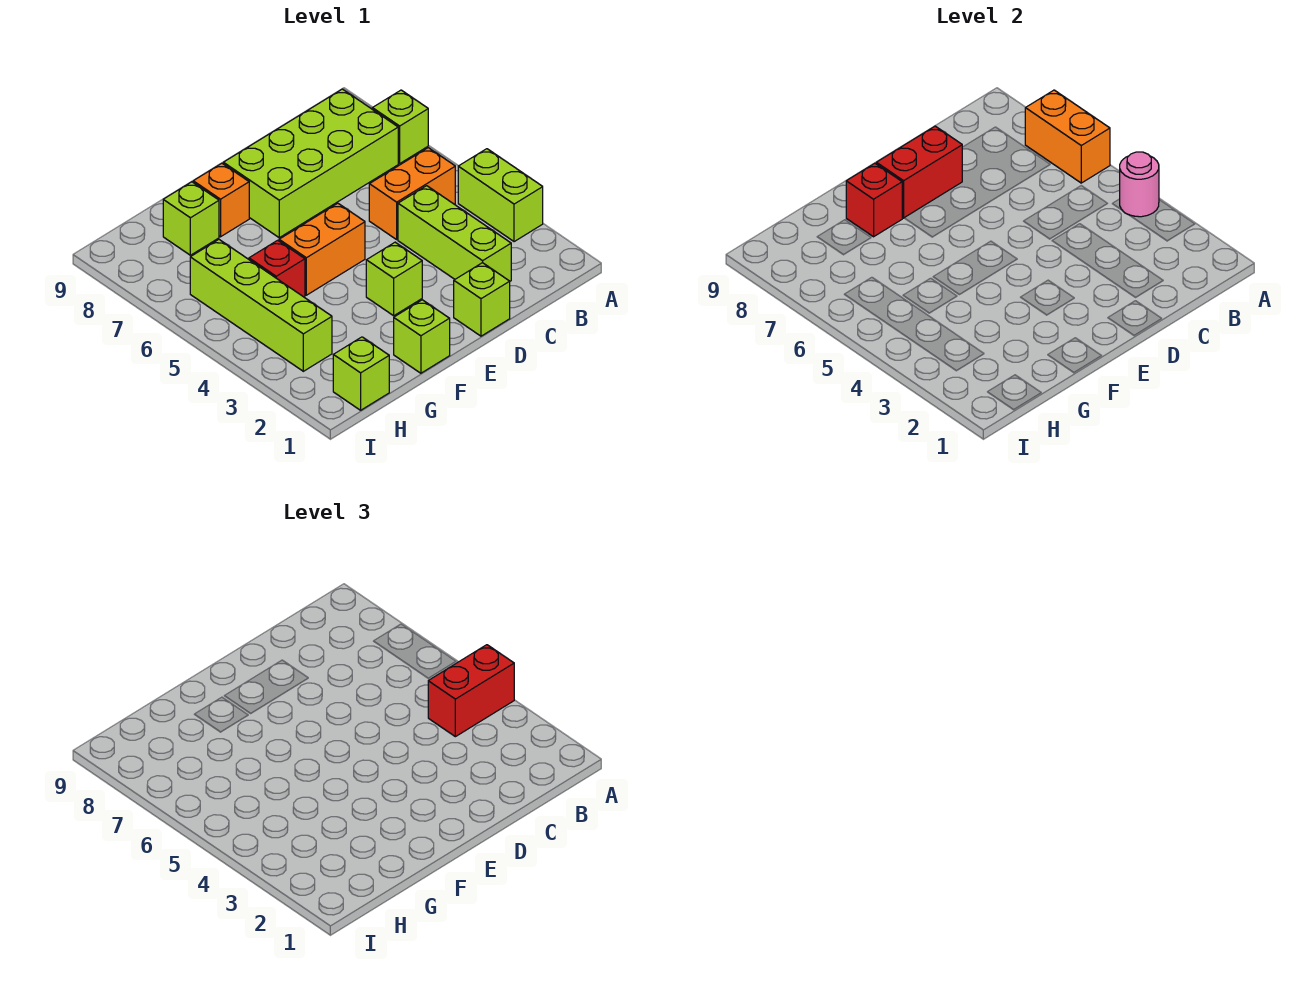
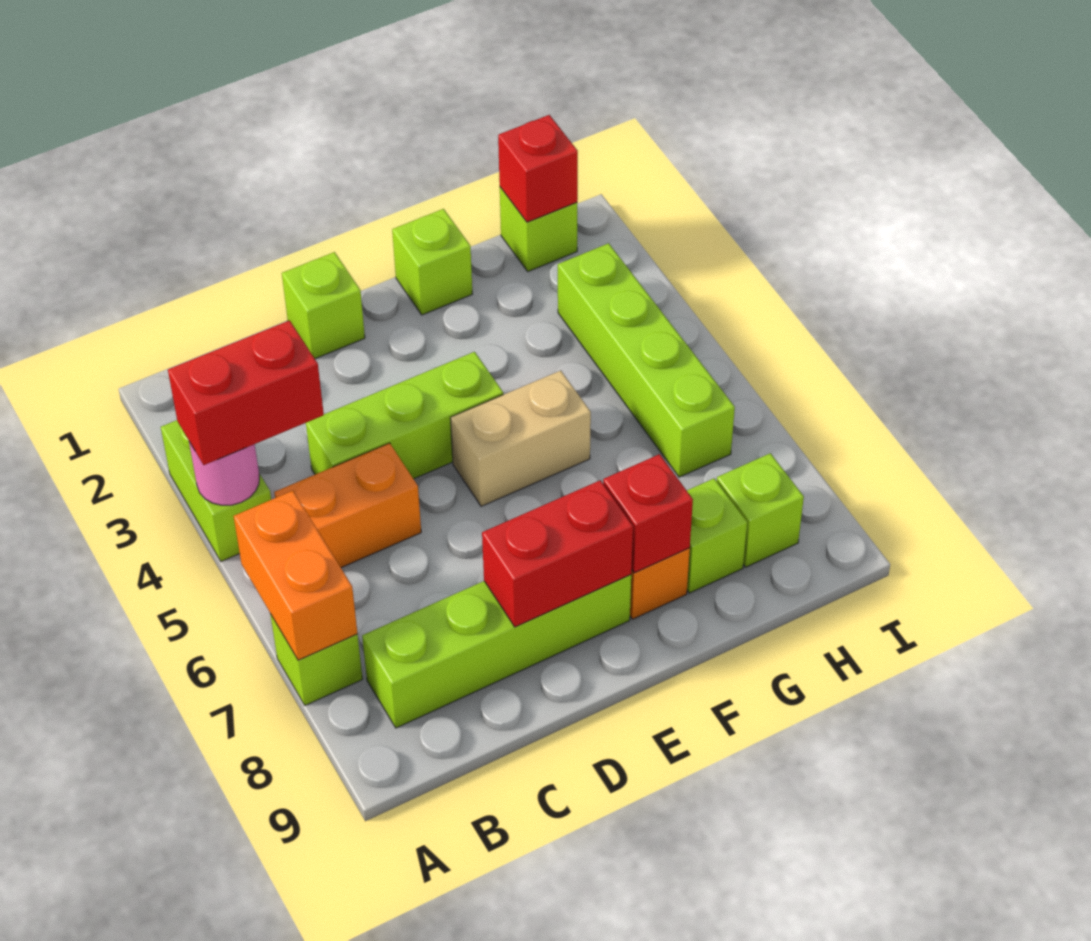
lime brick B7:E8 level 1 -> lime brick B8:E8 level 1
lime brick C2:C4 level 1 -> lime brick C4:E4 level 1
lime brick E3 level 1 -> lime brick H8 level 1
orange brick E5:F5 level 1 -> tan brick E5:F5 level 1
red brick G5 level 1 -> red brick H1 level 2

